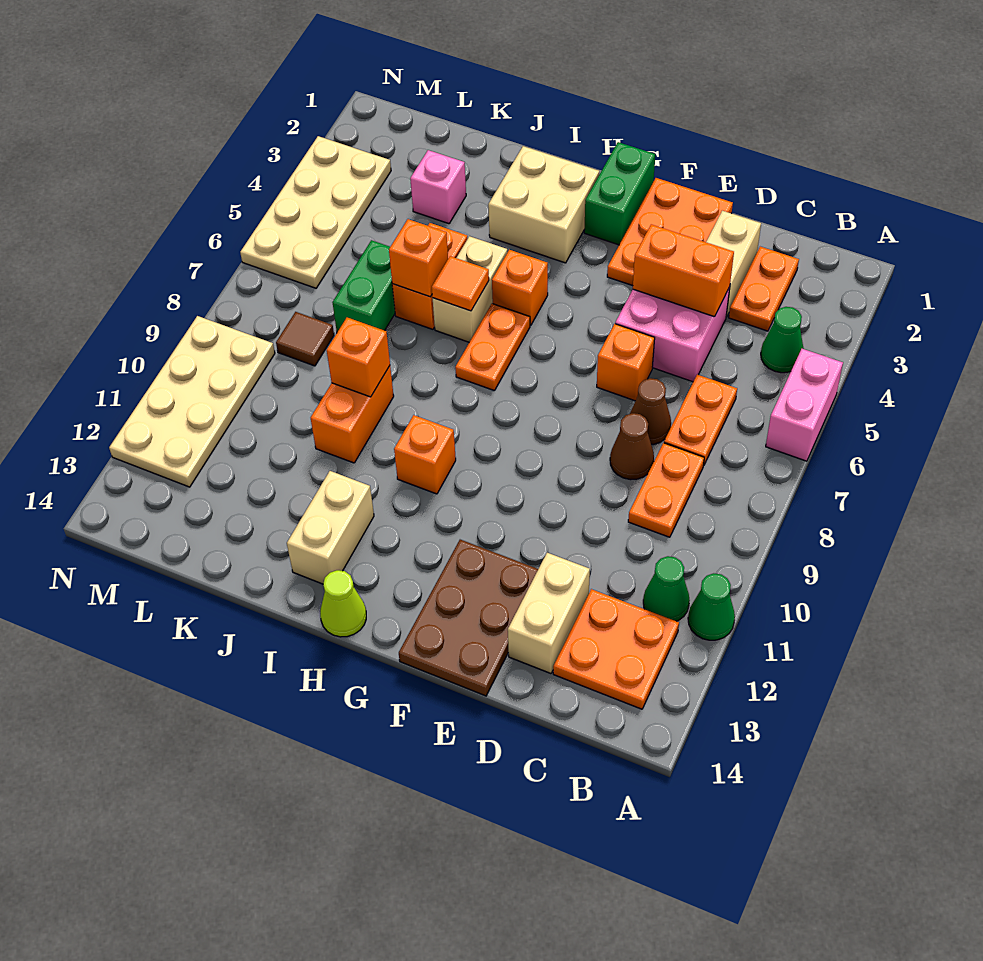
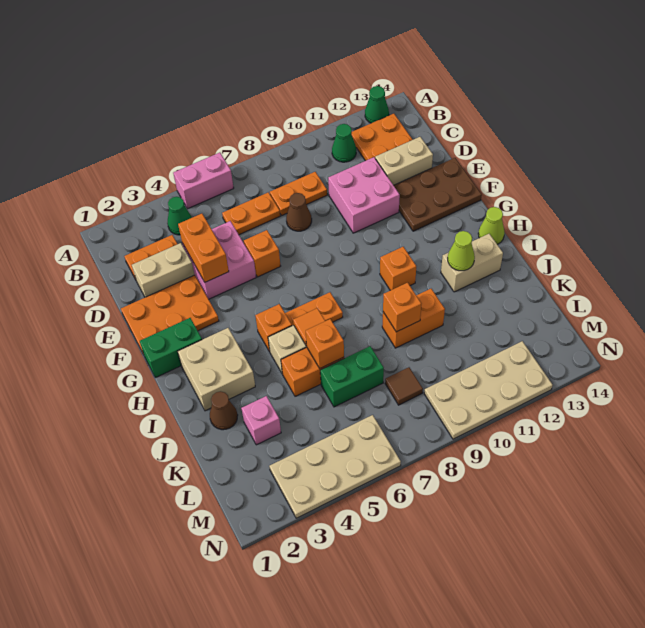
green cone A11 level 1 -> green cone A13 level 1
brown cone D7 level 1 -> brown cone J2 level 1
none -> pink brick D10:E11 level 1
none -> lime cone I12 level 2

